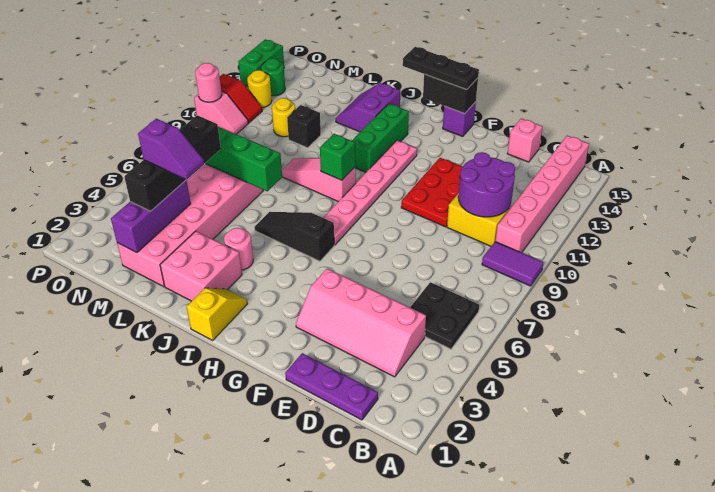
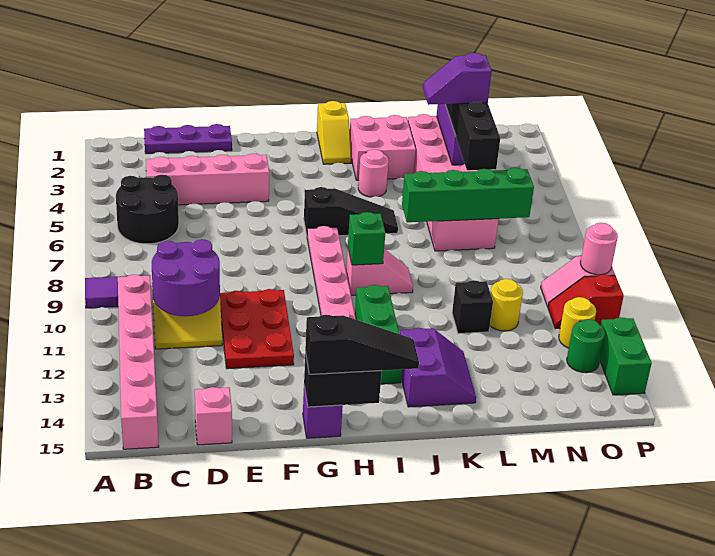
black plate B5:C6 level 1 -> black round brick B5:C6 level 1
black plate G15:I15 level 3 -> black slope G15:I15 level 3 top G
pink slope I9:K9 level 1 top I -> pink slope I9:J9 level 1 top I

